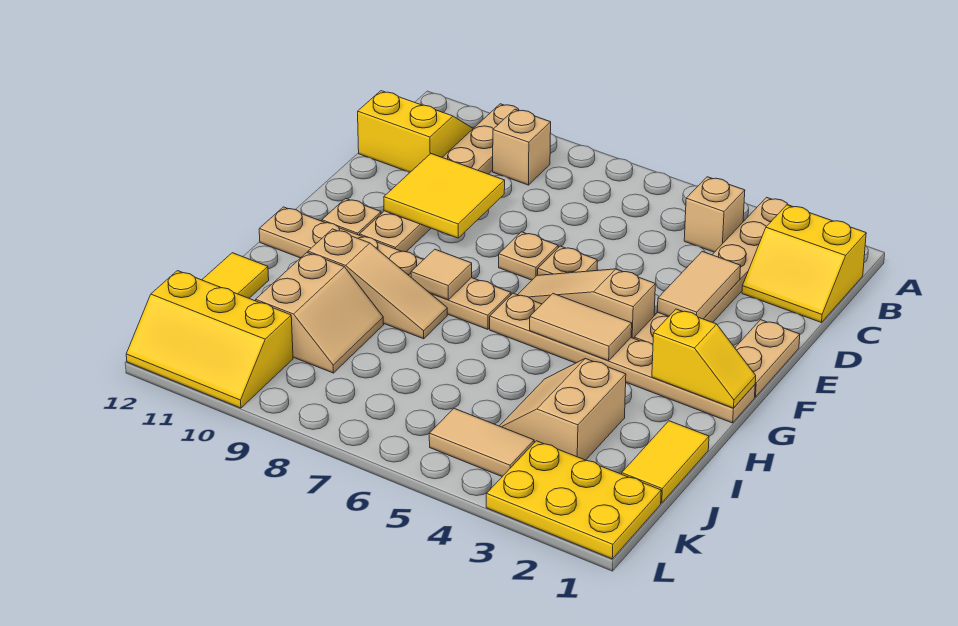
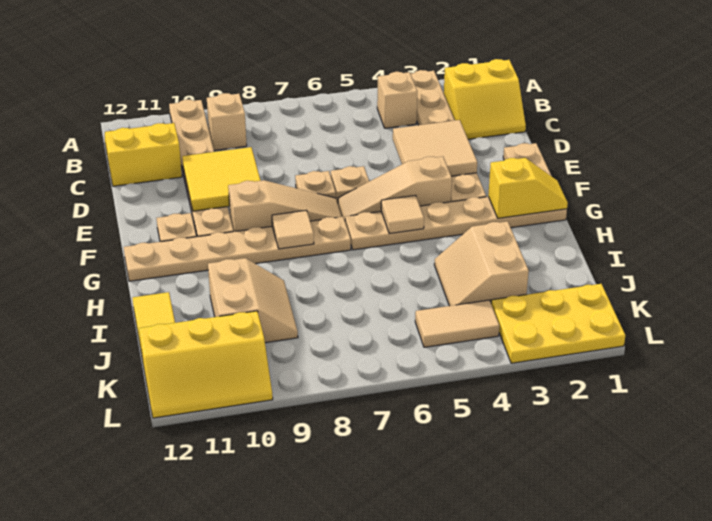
tan tile D3:E3 level 2 -> tan tile D3:E4 level 2
tan tile G4:G5 level 2 -> tan tile G5 level 2
tan slope H8:H10 level 1 top 10 -> tan slope F7:F9 level 1 top 9
yellow tile I1:J1 level 1 -> none

